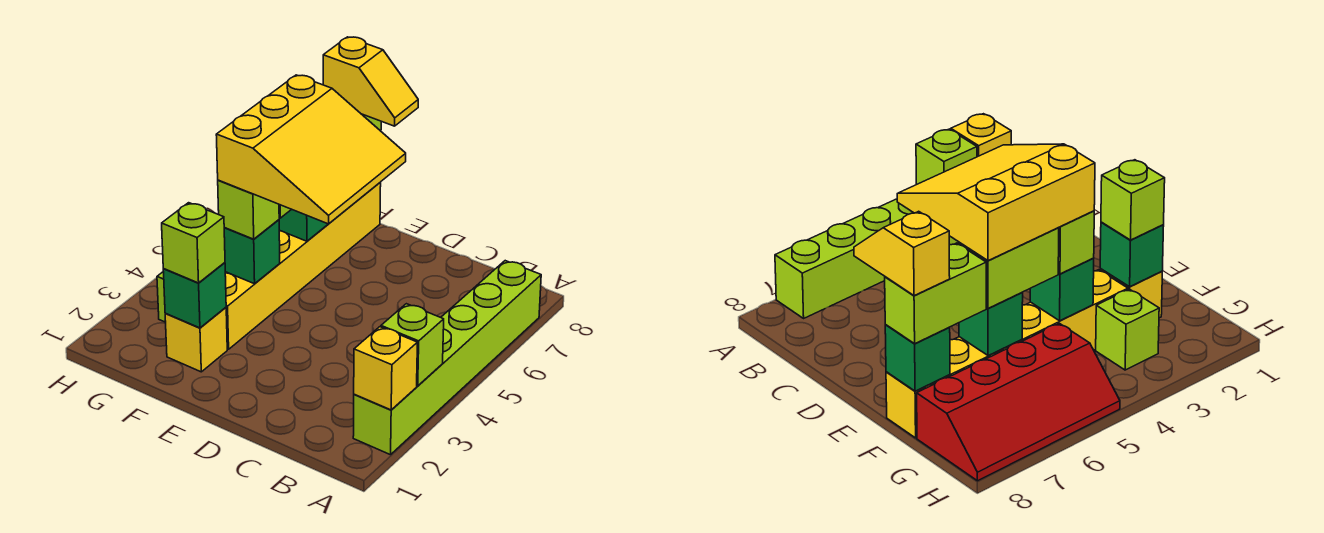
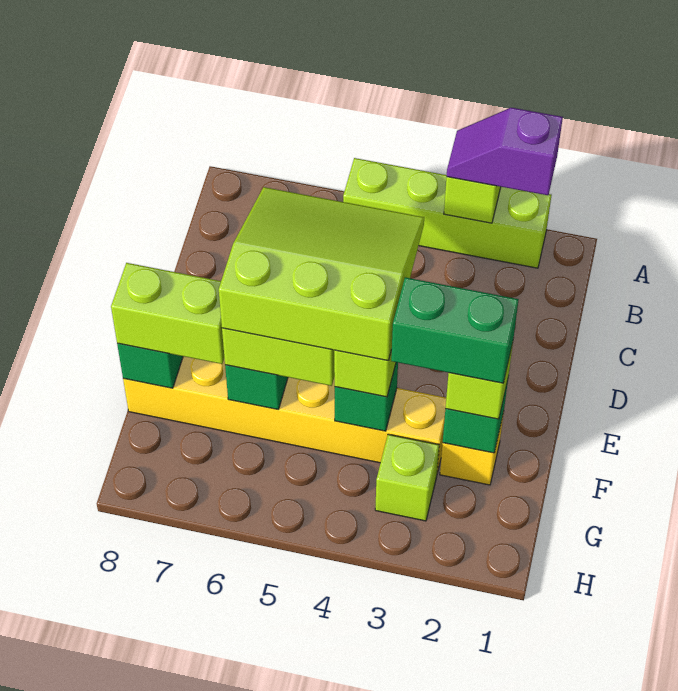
lime brick A2:A7 level 1 -> lime brick A2:A5 level 1
yellow brick A2 level 2 -> none
none -> purple slope A2:A3 level 3 top 2
yellow slope D4:F6 level 4 top F -> lime slope D4:F6 level 4 top F
yellow slope E8:F8 level 4 top F -> none
none -> green brick F2:F3 level 4
red slope G5:H8 level 1 top G -> none

